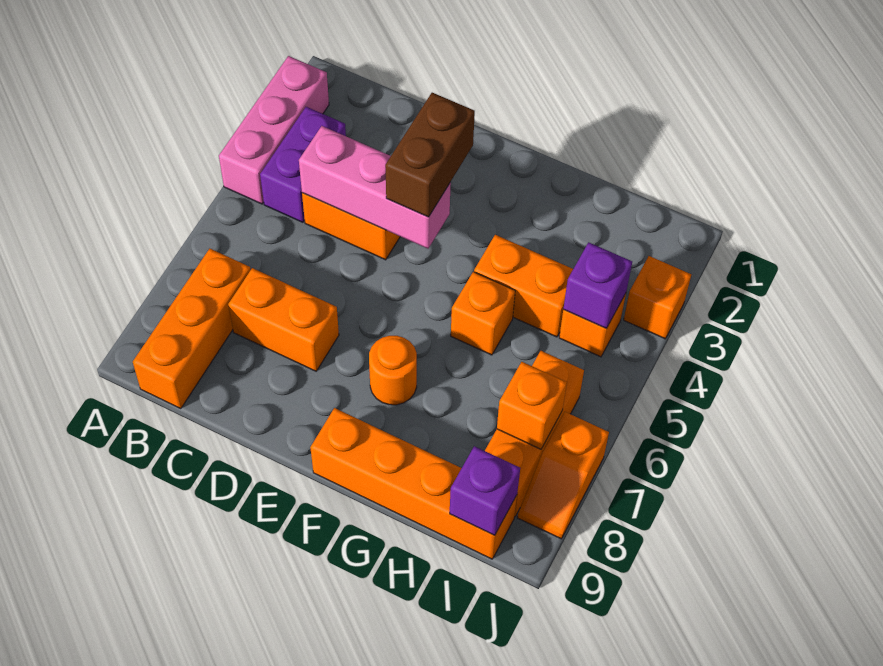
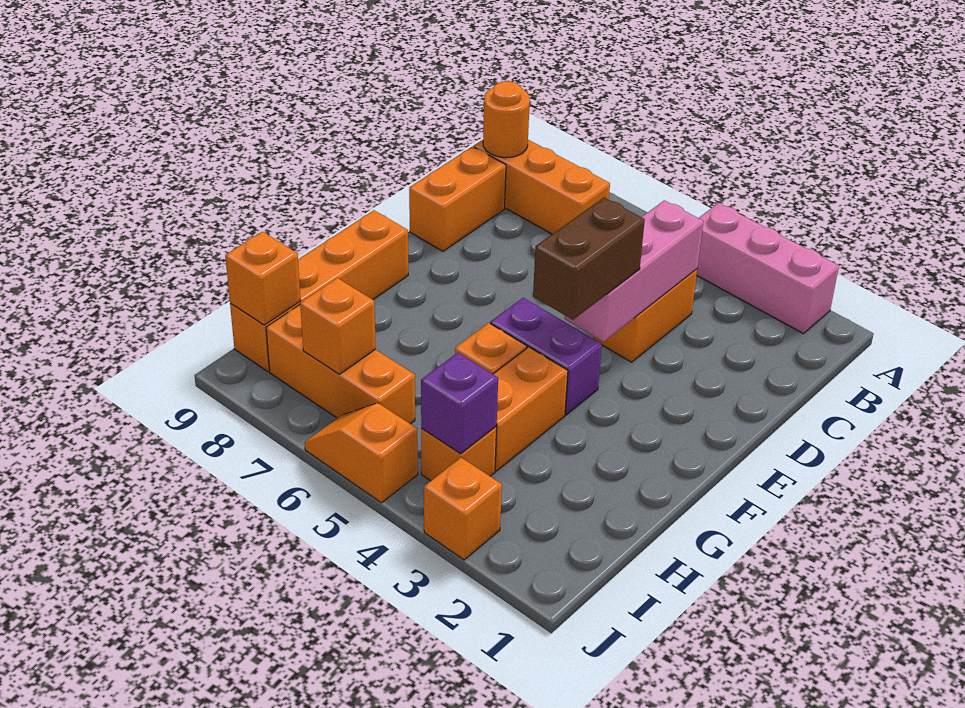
purple brick B3:B4 level 1 -> purple brick F4:F5 level 1
orange brick C7:D7 level 1 -> orange brick C9:D9 level 1
brown brick E3:E4 level 3 -> brown brick E4:F4 level 3
orange round brick F7 level 1 -> orange round brick B9 level 2
purple brick I9 level 2 -> orange brick I9 level 2
orange slope J7:J8 level 1 top 7 -> orange slope J5:J6 level 1 top 5

